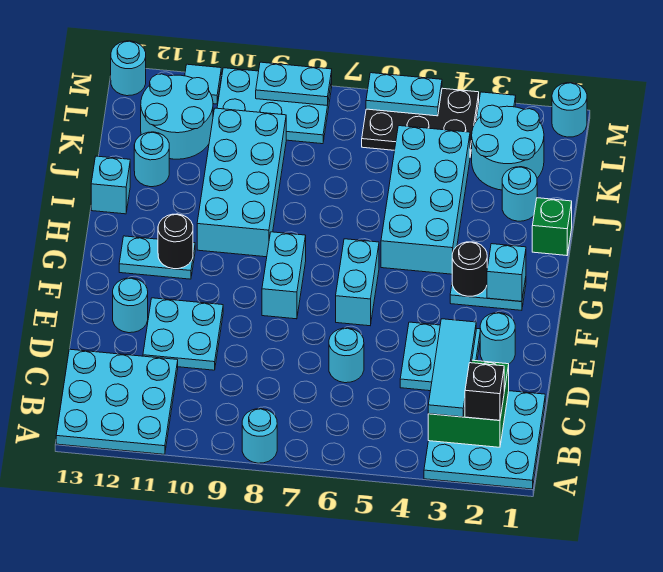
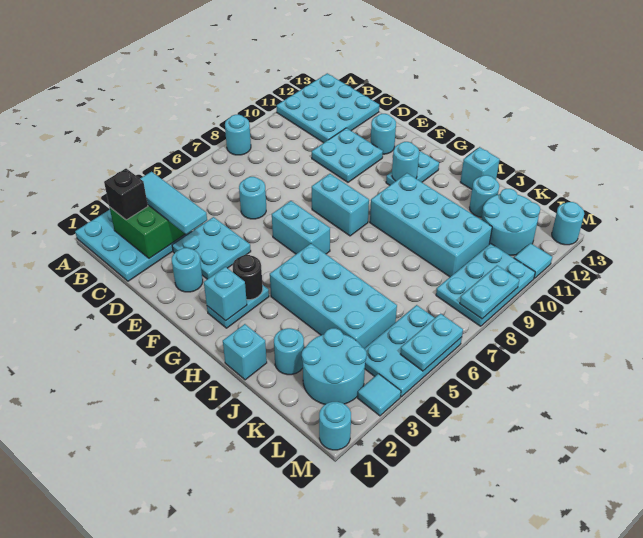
black round brick G11 level 2 -> cyan round brick G11 level 2
green brick I1 level 1 -> cyan brick I1 level 1
black plate L4:M6 level 1 -> cyan plate L4:M6 level 1

